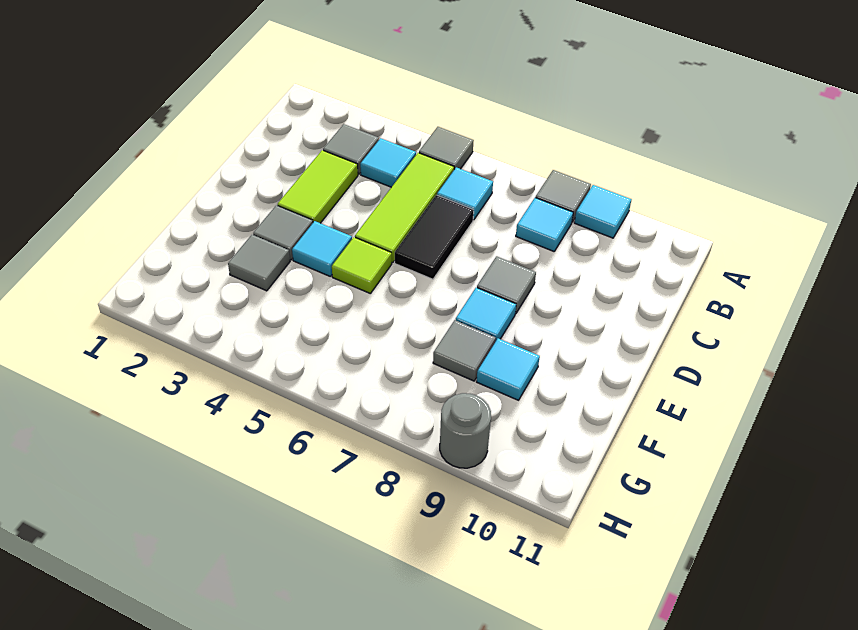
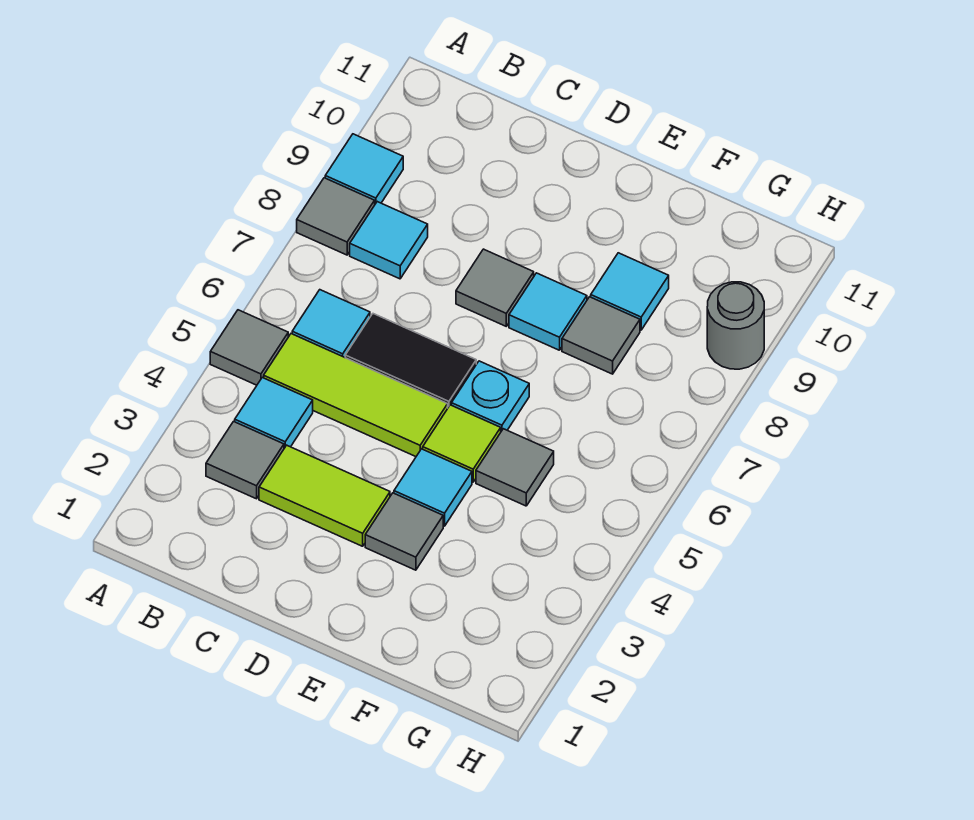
none -> cyan plate E6 level 1
grey tile F3 level 1 -> grey tile F5 level 1

